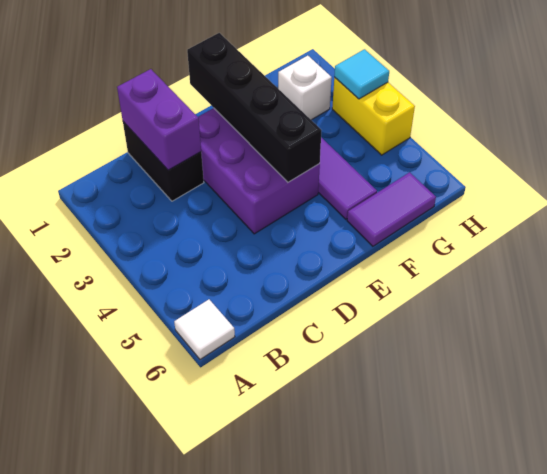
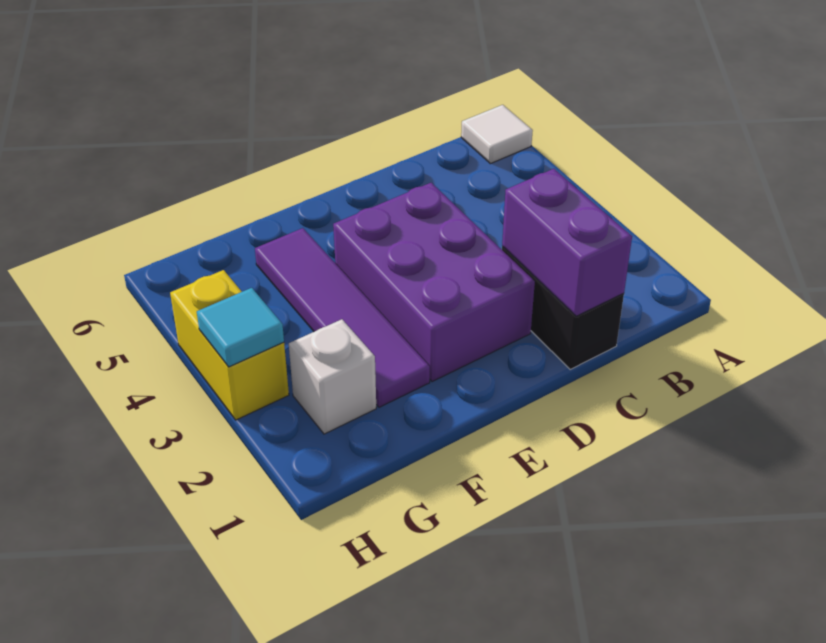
black brick E1:E4 level 2 -> none
purple tile F6:G6 level 1 -> none

